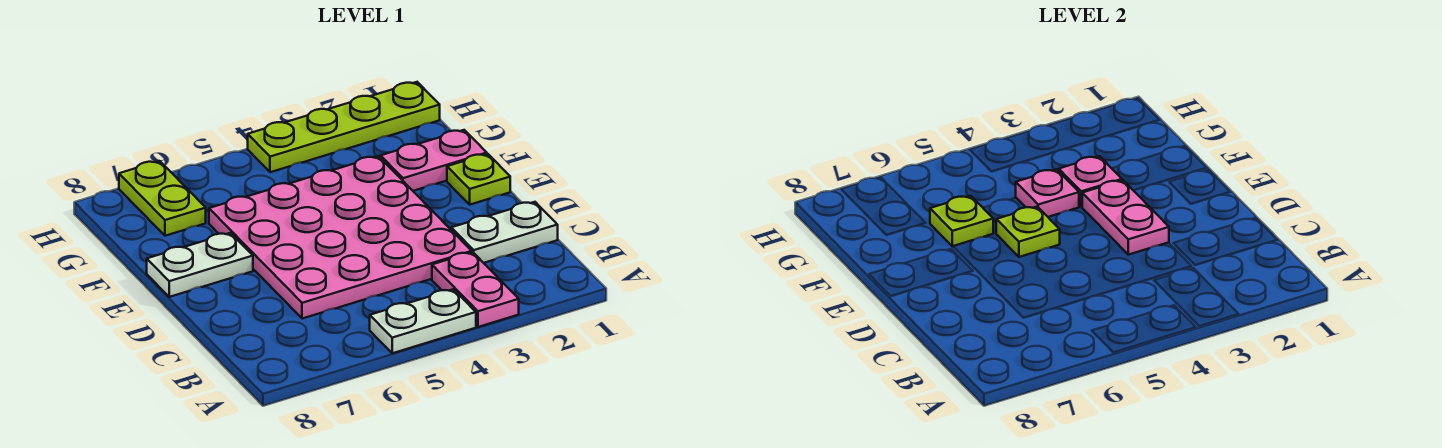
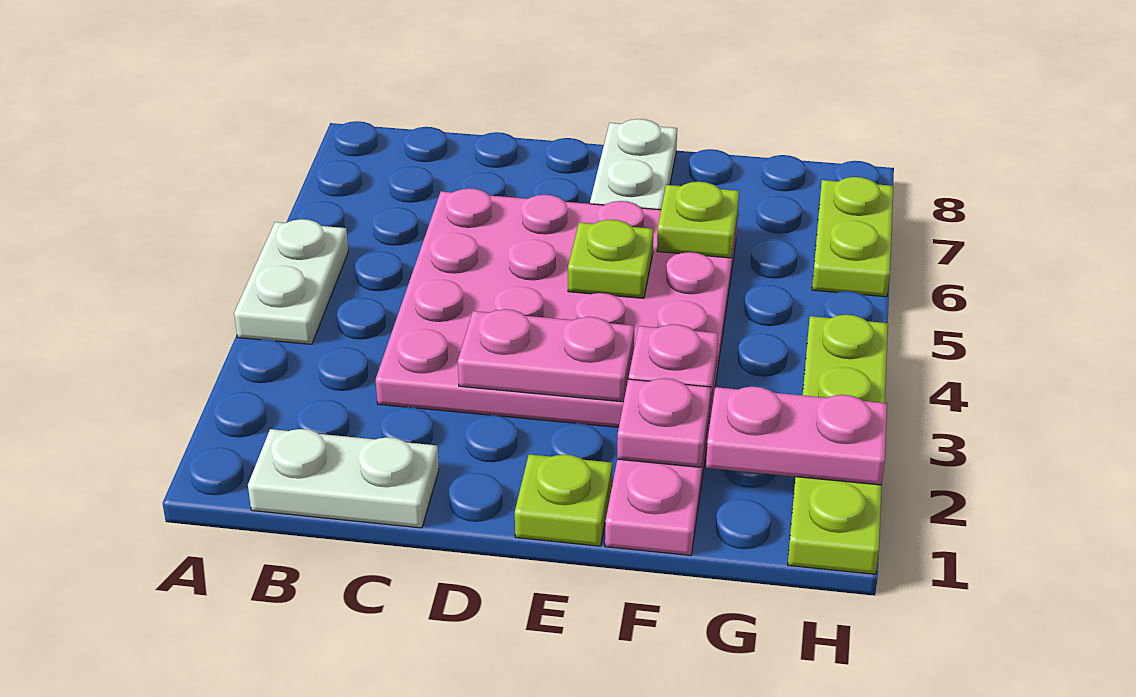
pink plate A3:B3 level 1 -> pink plate G2:H2 level 2
white plate C1:C2 level 1 -> white plate B1:C1 level 1
pink plate F4 level 2 -> pink plate F2 level 2
lime plate G7:H7 level 1 -> lime plate H6:H7 level 1

